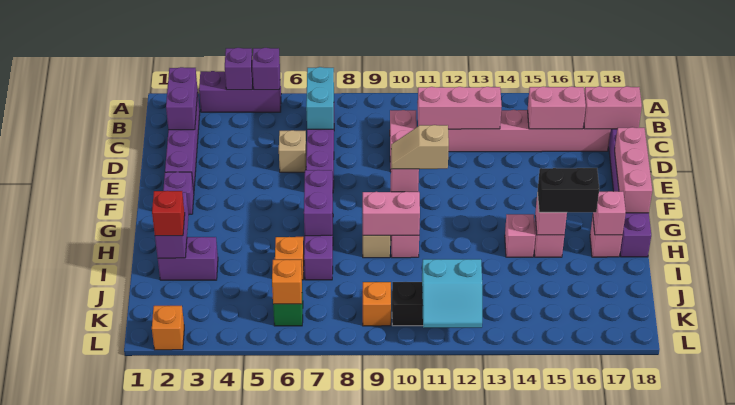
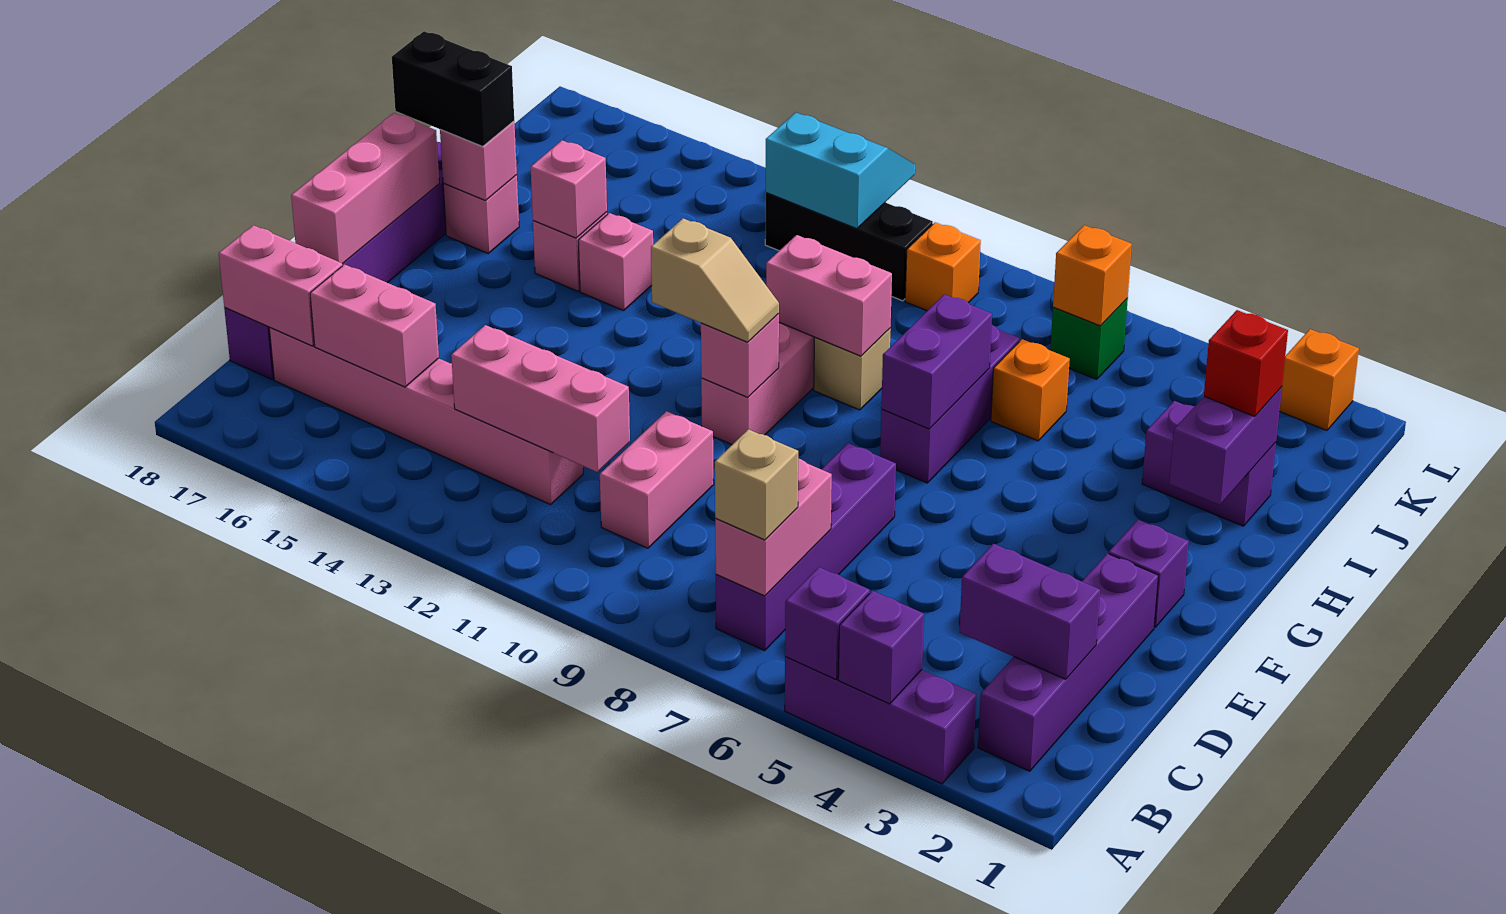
purple brick B2:C2 level 2 -> purple brick C2:C3 level 2
cyan brick B7:C7 level 2 -> pink brick B7:C7 level 2
tan brick D6 level 1 -> tan brick B7 level 3
black brick H15:H16 level 3 -> black brick H17:H18 level 3

